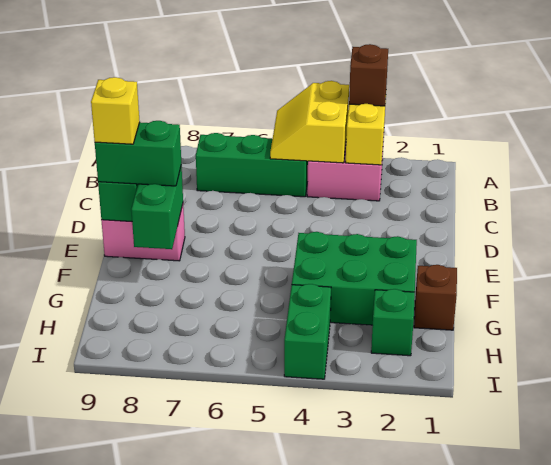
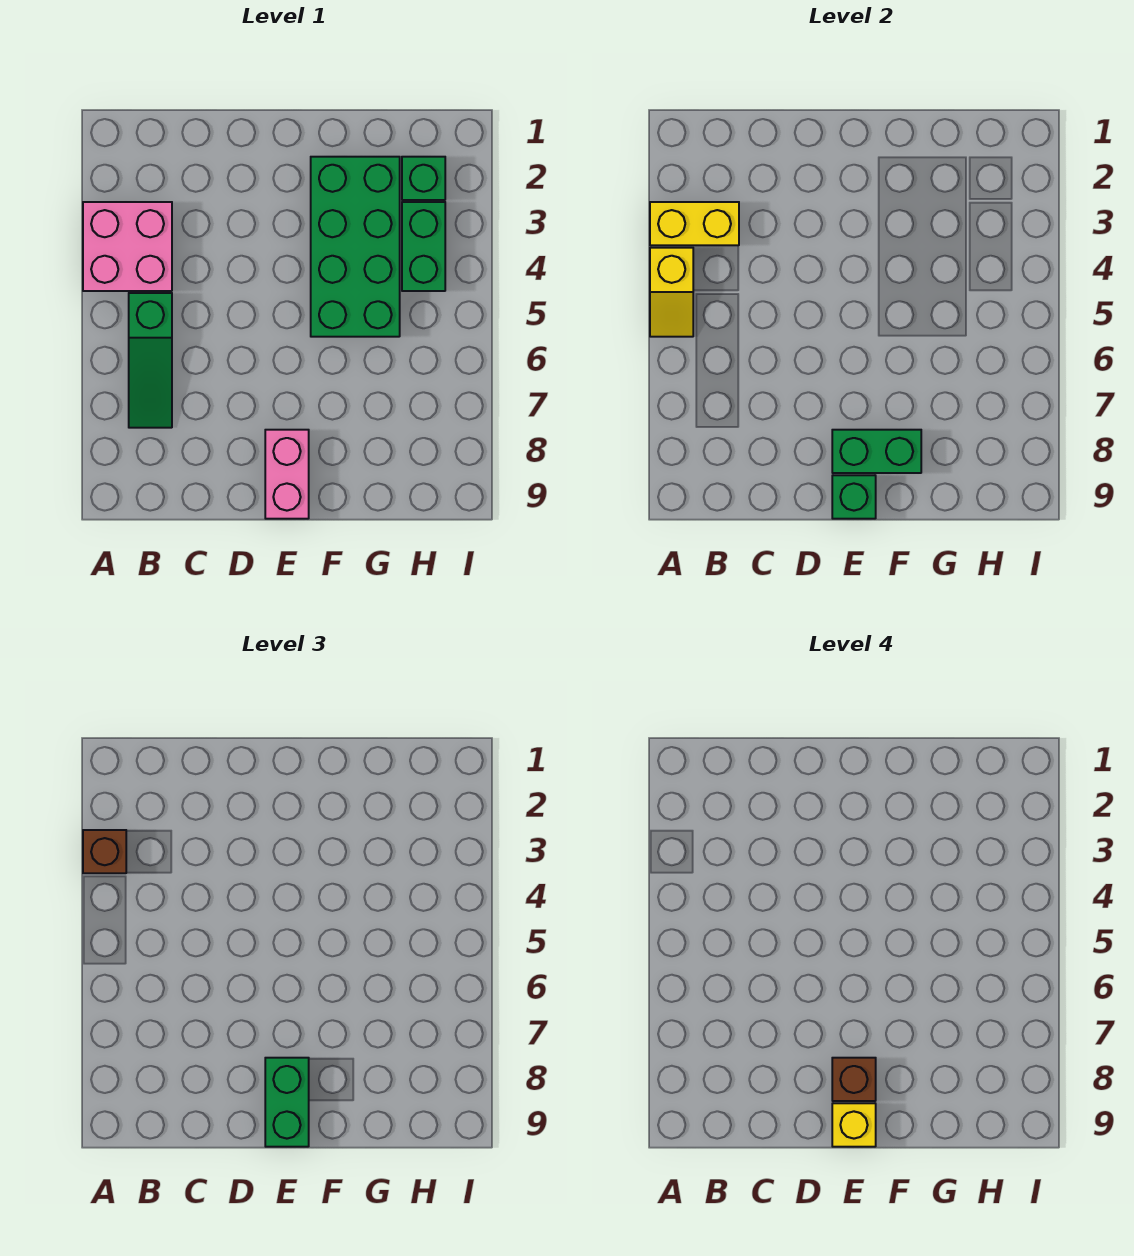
yellow slope A4:B5 level 2 top 4 -> yellow slope A4:A5 level 2 top 4
green brick B5:B7 level 1 -> green slope B5:B7 level 1 top 5
green brick F2:G4 level 1 -> green brick F2:G5 level 1
brown brick G1 level 1 -> brown brick E8 level 4
green brick H4:I4 level 1 -> green brick H3:H4 level 1

